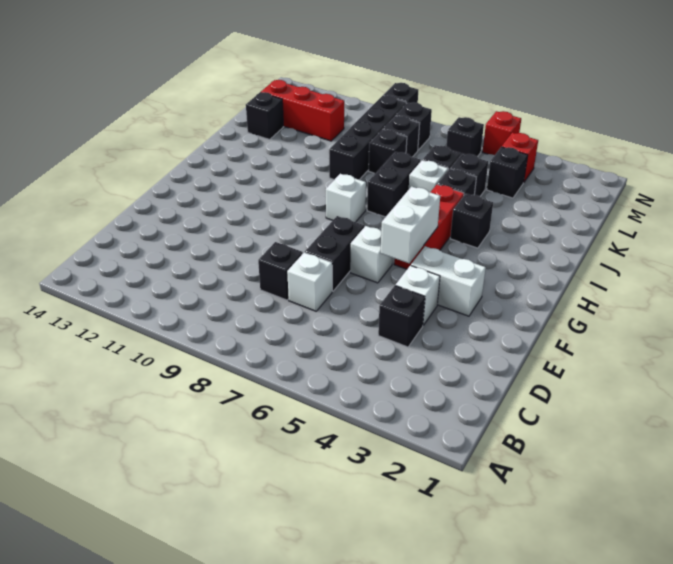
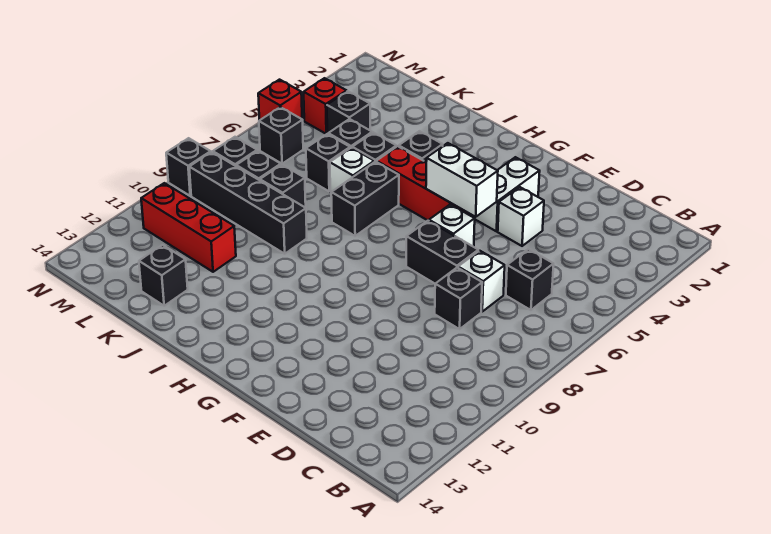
black brick D4 level 1 -> black brick C6 level 1
white brick H8 level 1 -> none
black brick I7:J7 level 1 -> black brick I6:I7 level 1
red brick L11:L13 level 1 -> red brick K11:M11 level 1

